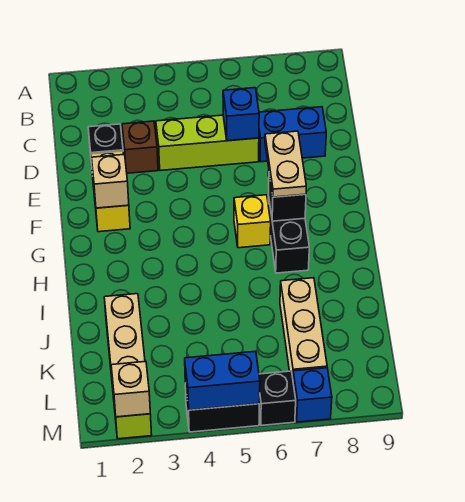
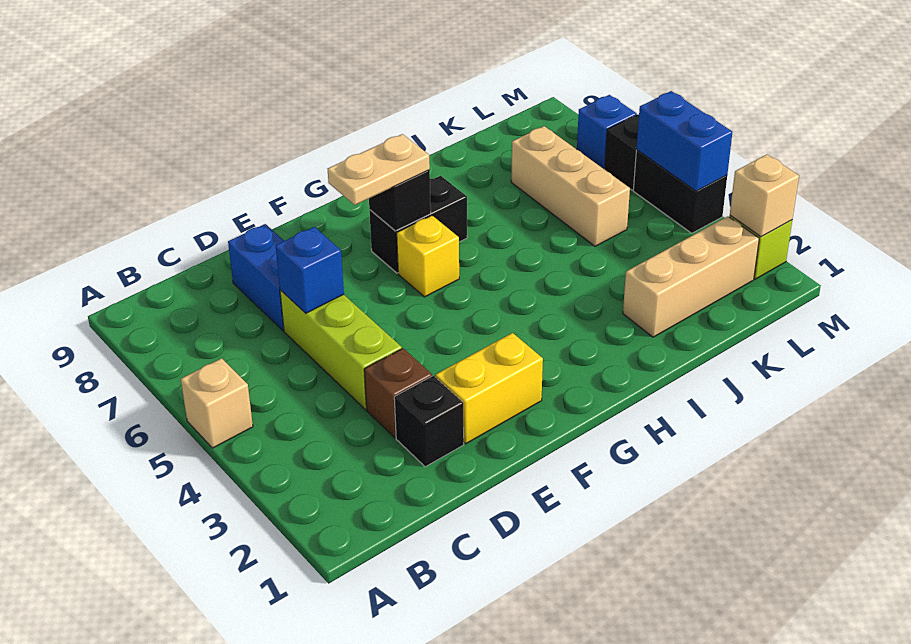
tan brick F2 level 2 -> tan brick A5 level 1
tan brick J7:L7 level 1 -> tan brick K5:K7 level 1

